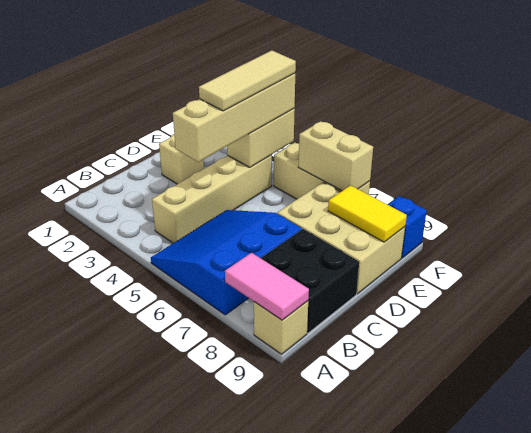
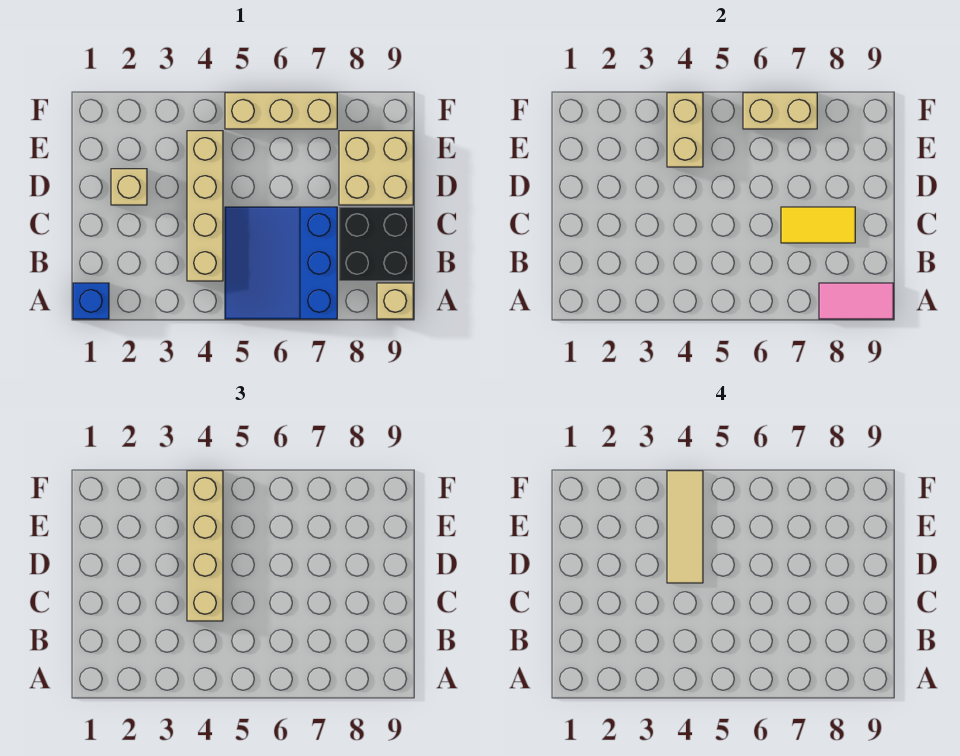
tan brick D7:E9 level 1 -> tan brick D8:E9 level 1
yellow tile E8:E9 level 2 -> yellow tile C7:C8 level 2
blue brick F9 level 1 -> blue brick A1 level 1

